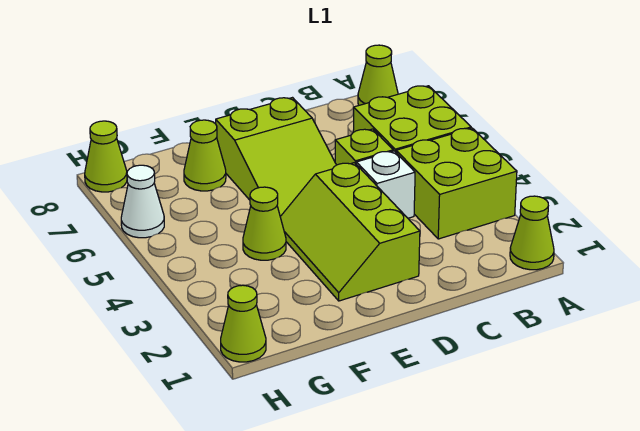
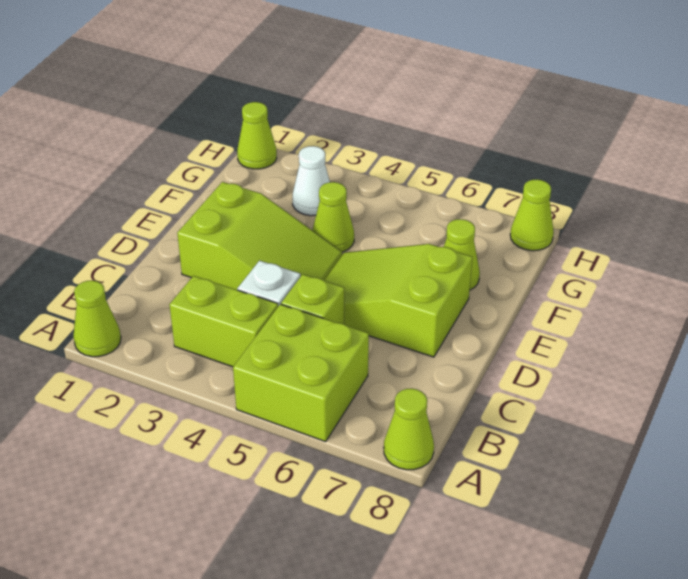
lime brick A3:B4 level 1 -> lime brick B3:B4 level 1
lime slope D2:E4 level 1 top D -> lime slope D2:E4 level 1 top 2
white cone H6 level 1 -> white cone G3 level 1

